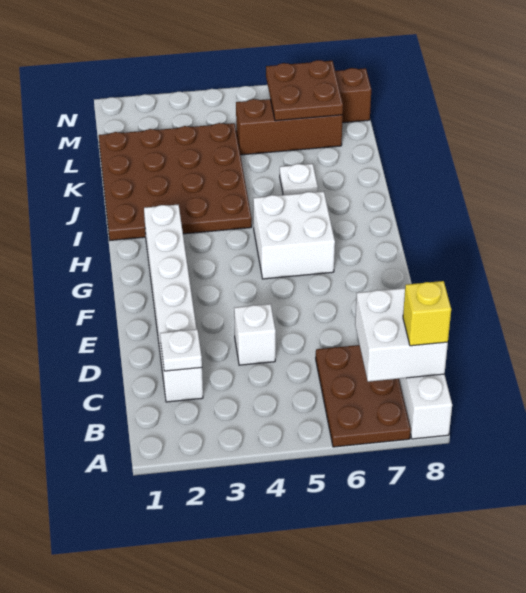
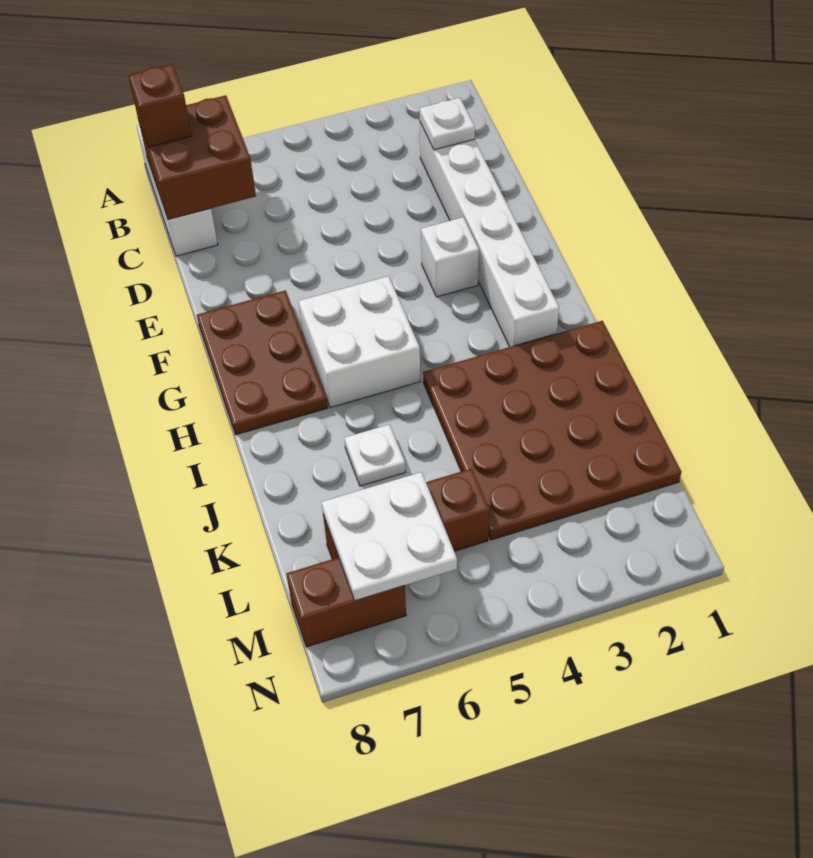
brown plate A6:C7 level 1 -> brown plate F7:H8 level 1
white brick B7:C8 level 2 -> brown brick B7:C8 level 2
yellow brick B8 level 3 -> brown brick B8 level 3
white brick D4 level 1 -> white brick F3 level 1
brown plate L6:M7 level 2 -> white plate L6:M7 level 2

